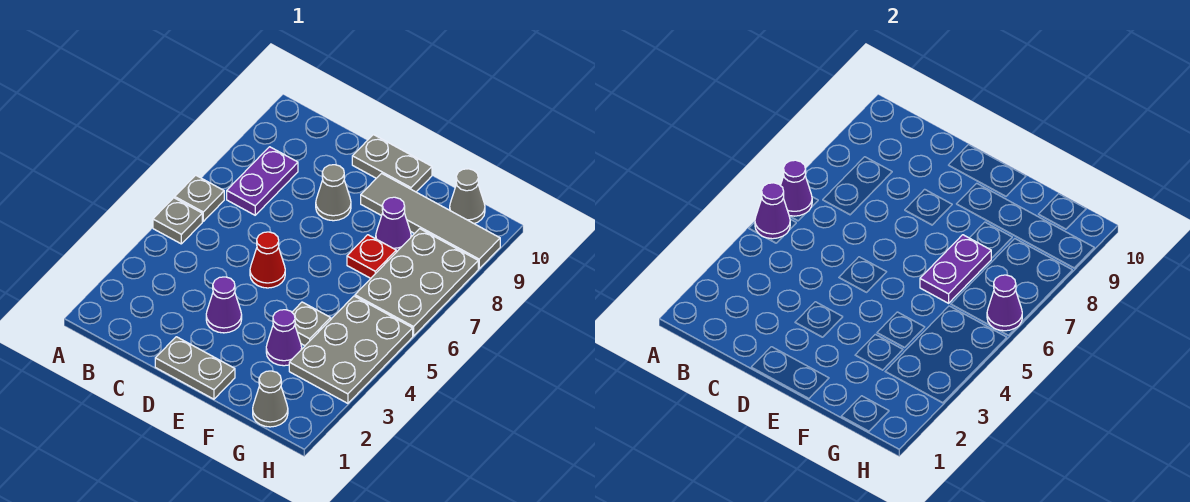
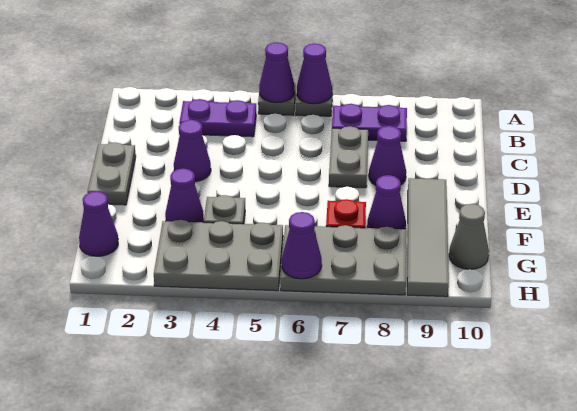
red cone D5 level 1 -> none
grey cone D8 level 1 -> purple cone D8 level 1
grey plate D10:E10 level 1 -> grey plate C7:D7 level 1
purple plate F6:F7 level 2 -> purple plate B3:B4 level 1
grey cone G1 level 1 -> purple cone G1 level 1

